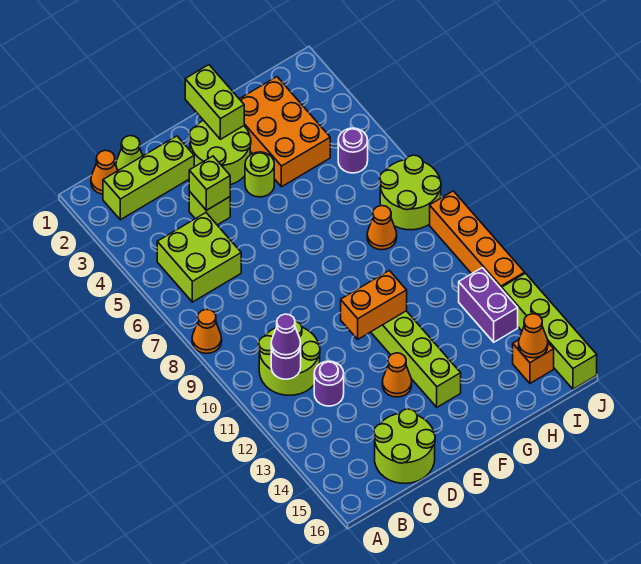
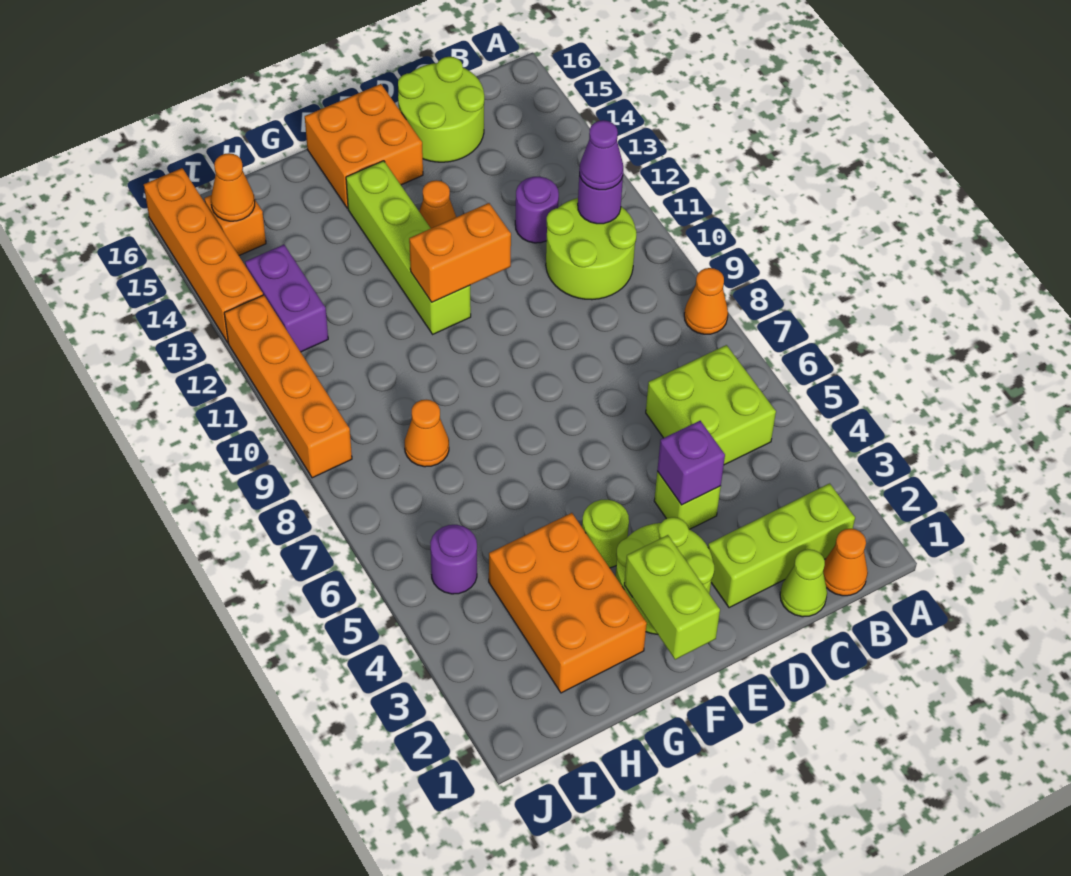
lime brick D4 level 2 -> purple brick D4 level 2
none -> orange brick E15:F16 level 1
lime round brick I7:J8 level 1 -> none
lime brick J13:J16 level 1 -> orange brick J13:J16 level 1

